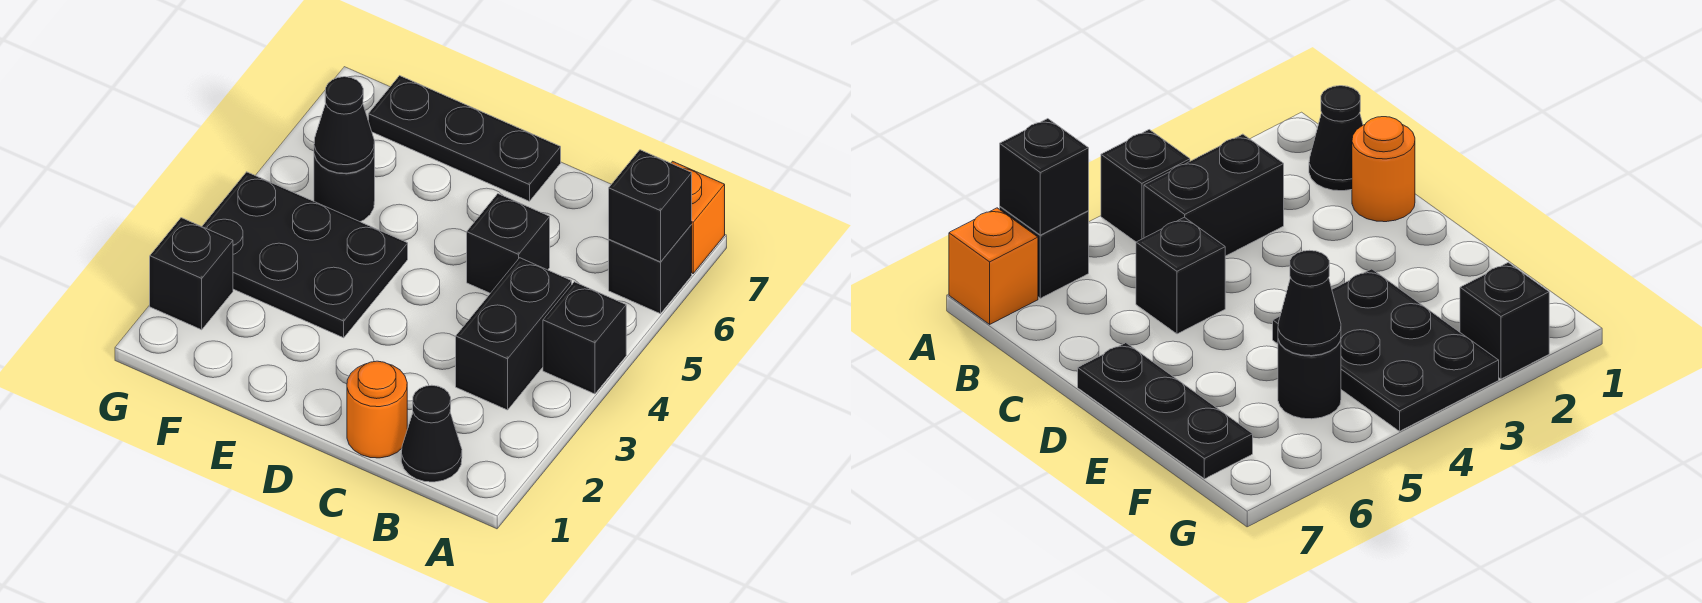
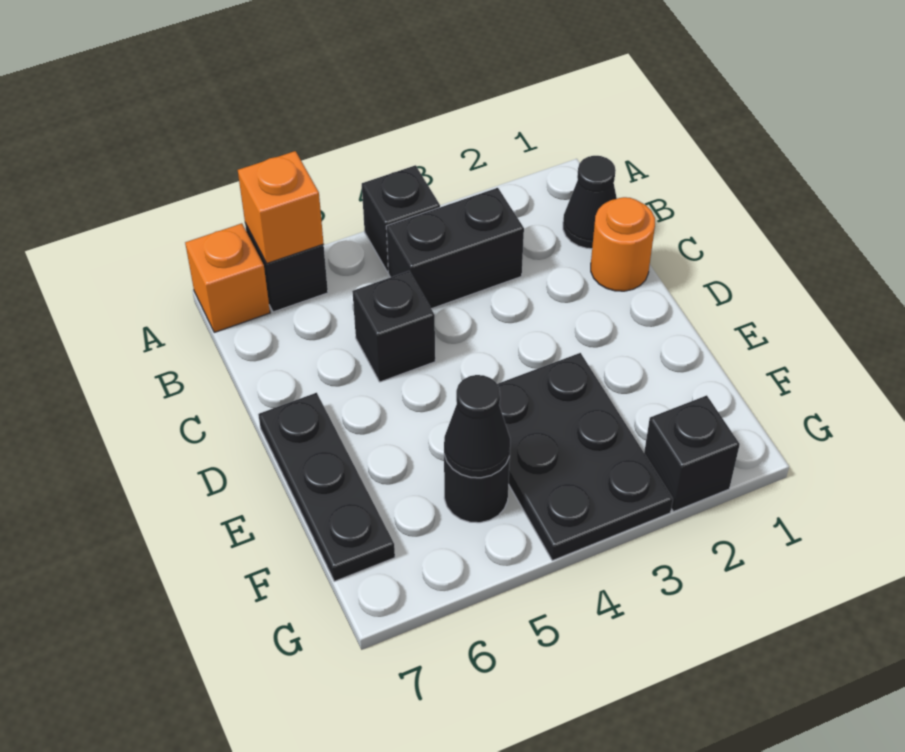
black brick A6 level 2 -> orange brick A6 level 2

